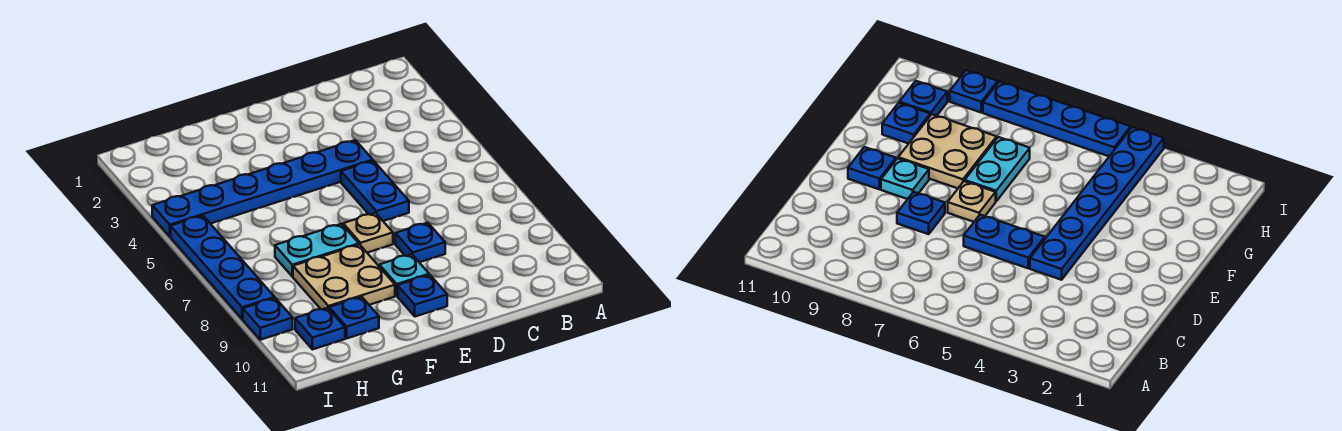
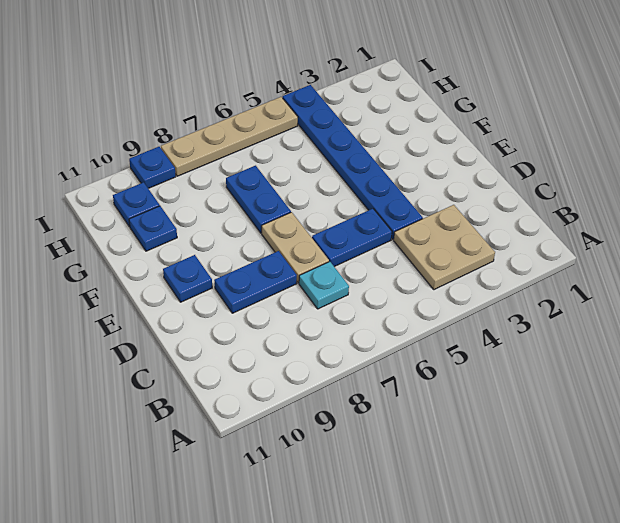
blue plate D8 level 1 -> blue plate D8:D9 level 1
tan plate E7 level 1 -> tan plate D7:E7 level 1
cyan plate E9 level 1 -> cyan plate C7 level 1
cyan plate F7:G7 level 1 -> blue plate F7:G7 level 1
tan plate F8:G9 level 1 -> tan plate B3:C4 level 1
blue plate I5:I8 level 1 -> tan plate I5:I8 level 1

